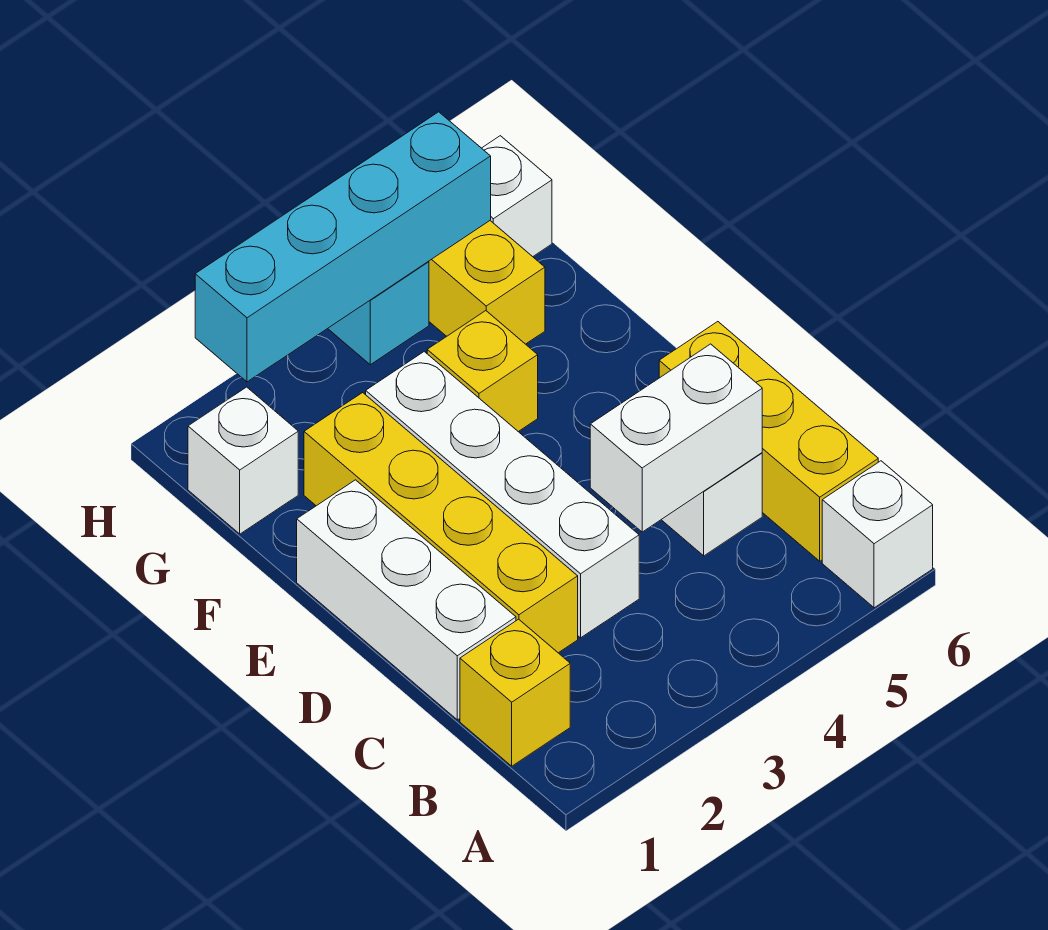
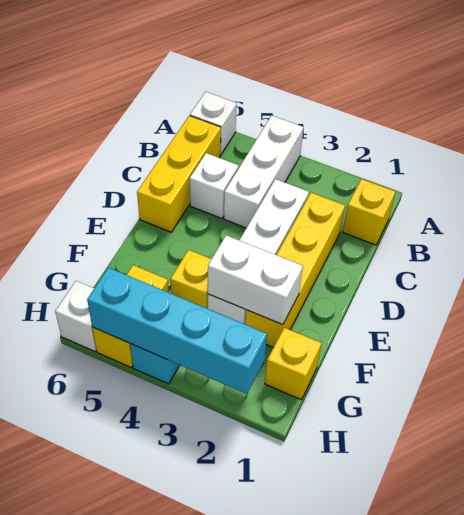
white brick C1:E1 level 1 -> white brick A4:C4 level 1
white brick C4:C5 level 2 -> white brick F2:F3 level 2
white brick G1 level 1 -> yellow brick G1 level 1

